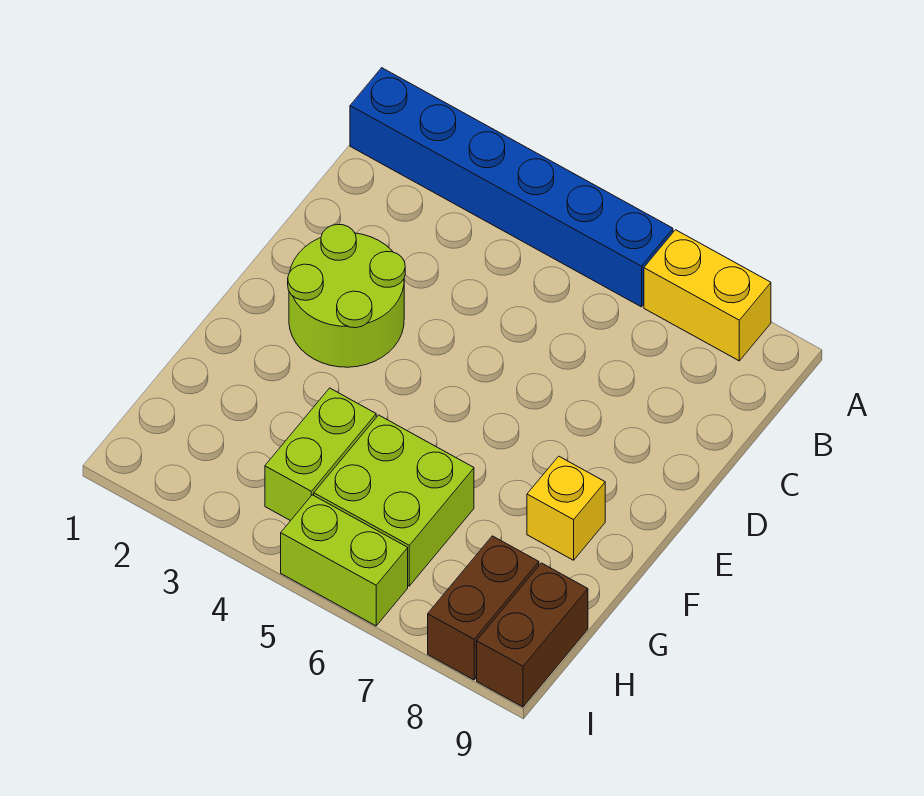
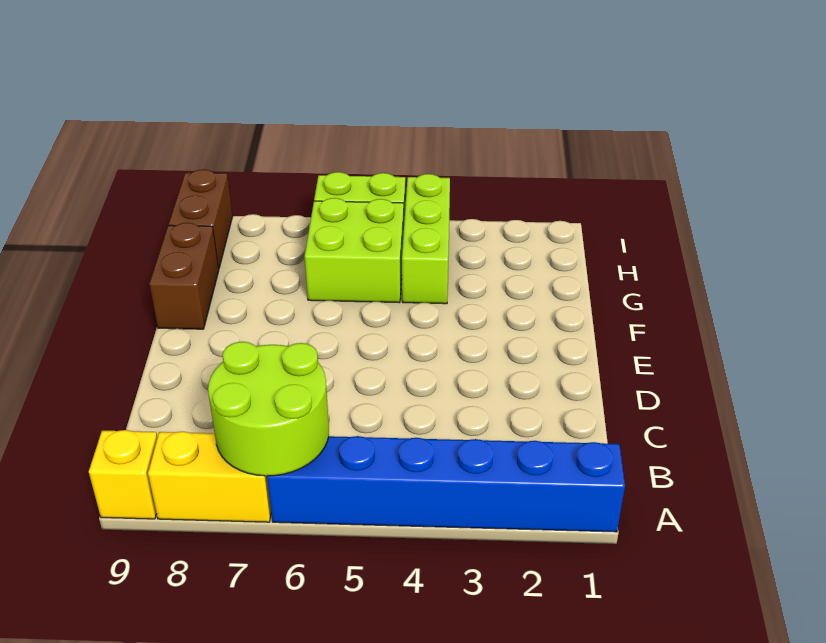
lime round brick D2:E3 level 1 -> lime round brick A6:B7 level 2
yellow brick F8 level 1 -> yellow brick A9 level 1
lime brick G4:H4 level 1 -> lime brick G4:I4 level 1
brown brick H8:I8 level 1 -> brown brick F9:G9 level 1

